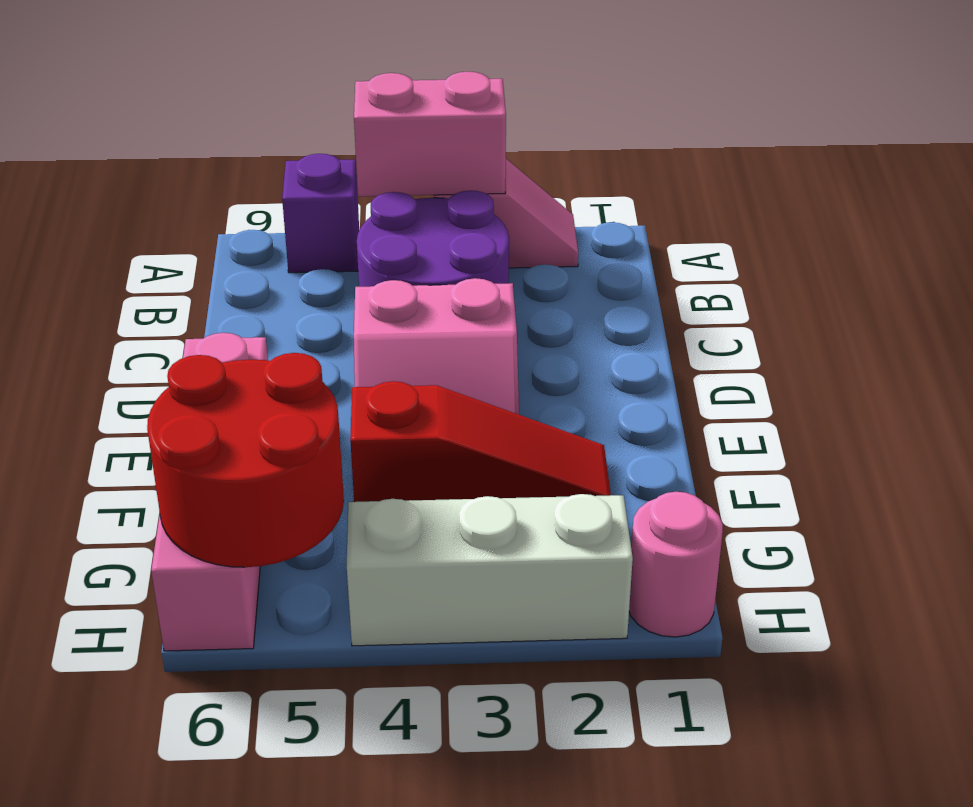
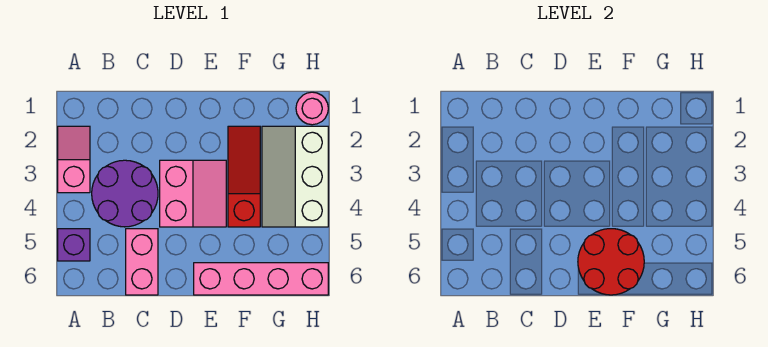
pink brick A3:A4 level 2 -> pink brick C5:C6 level 1
red round brick G5:H6 level 2 -> red round brick E5:F6 level 2

